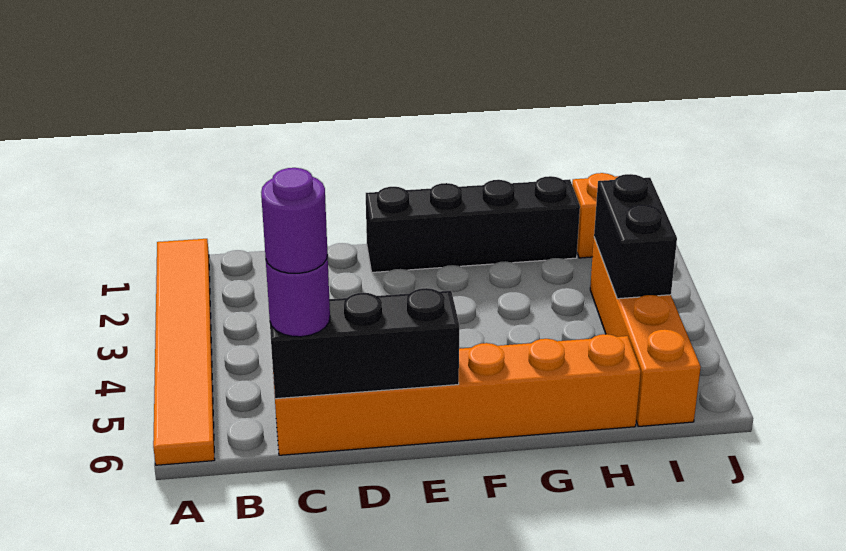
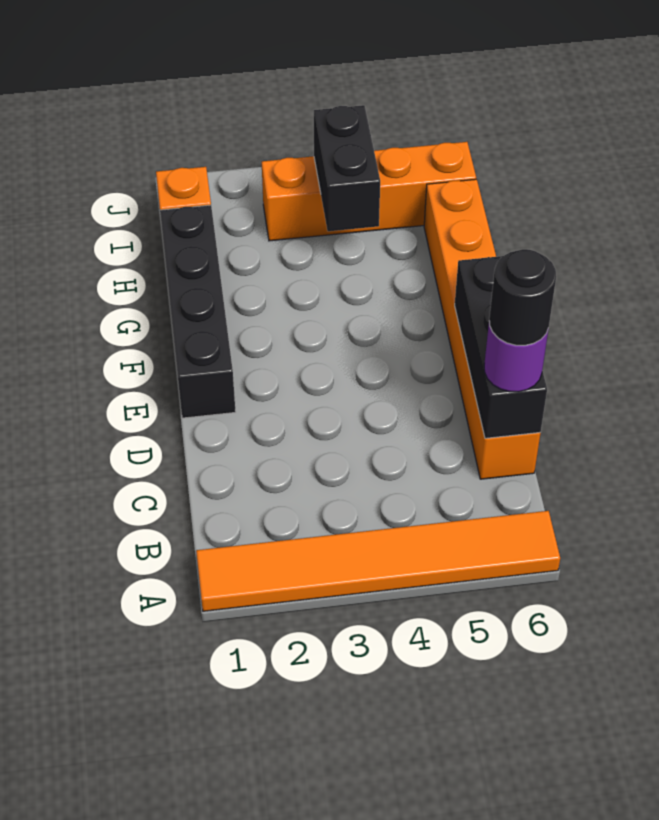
purple round brick C6 level 4 -> black round brick C6 level 4
black brick I3:I4 level 2 -> black brick H4:I4 level 2

